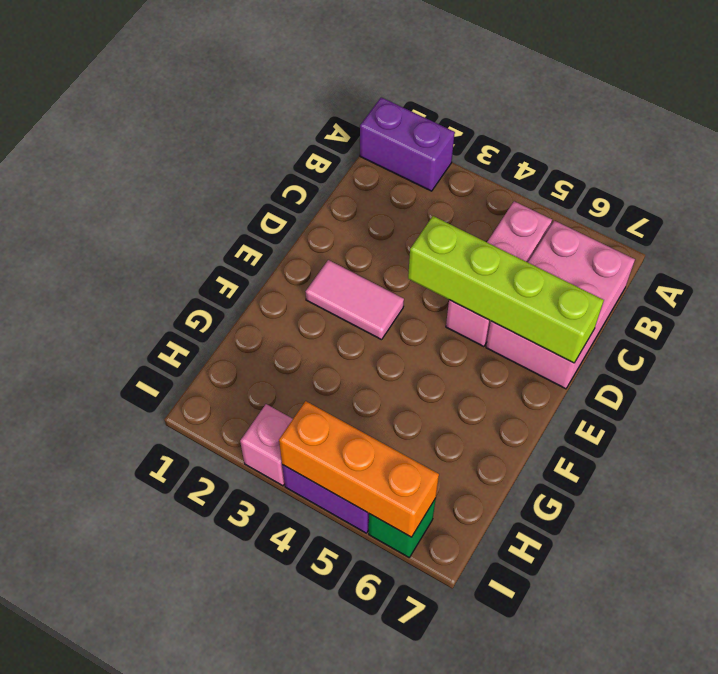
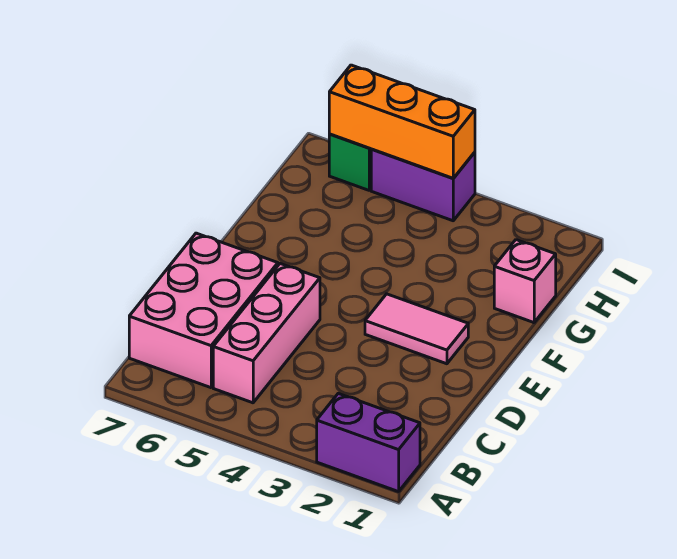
lime brick D4:D7 level 2 -> none
pink brick I3 level 1 -> pink brick G1 level 1

